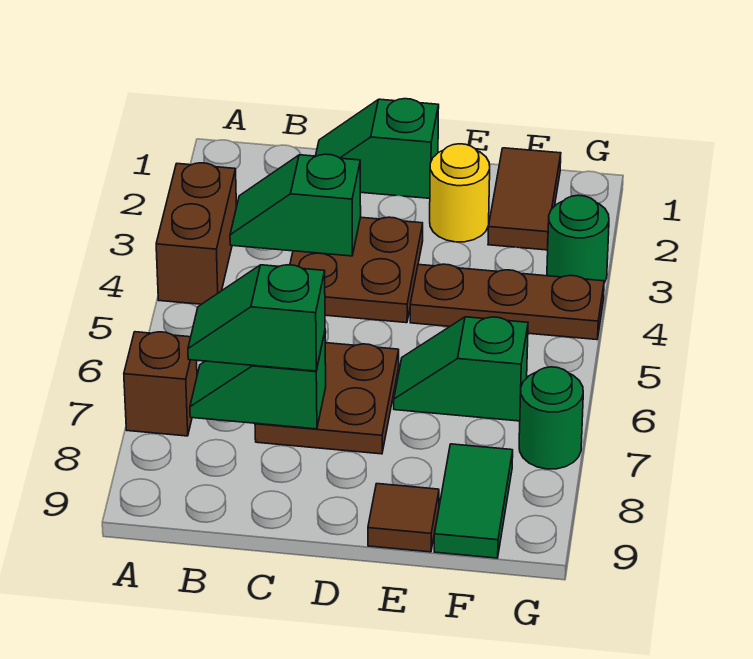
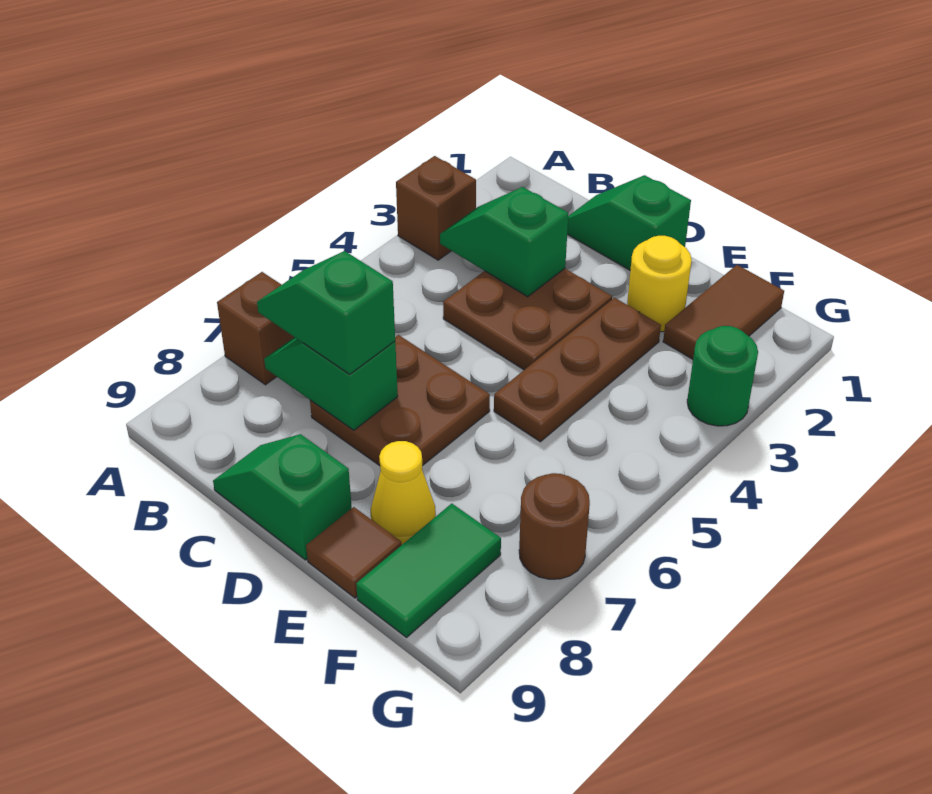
brown brick A3:A4 level 1 -> brown brick A3 level 1
brown plate E4:G4 level 1 -> brown plate E3:E5 level 1
green slope E6:F6 level 1 top F -> green slope C9:D9 level 1 top D
none -> yellow cone E8 level 1
green round brick G7 level 1 -> brown round brick G7 level 1

